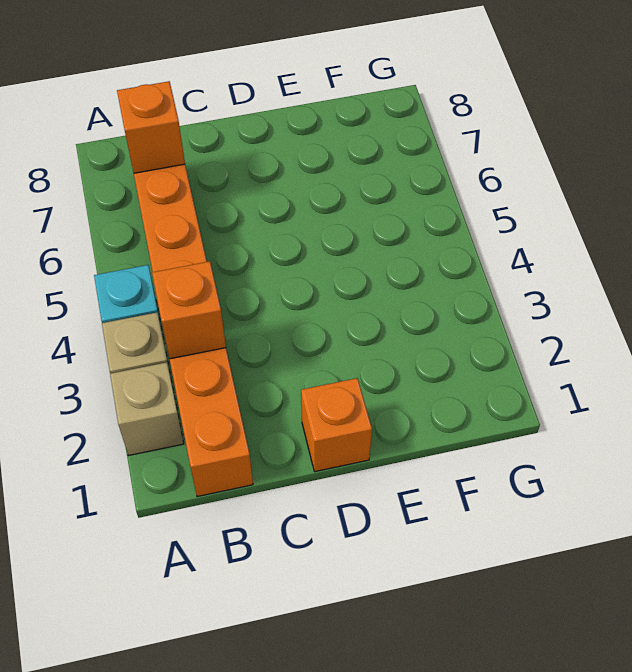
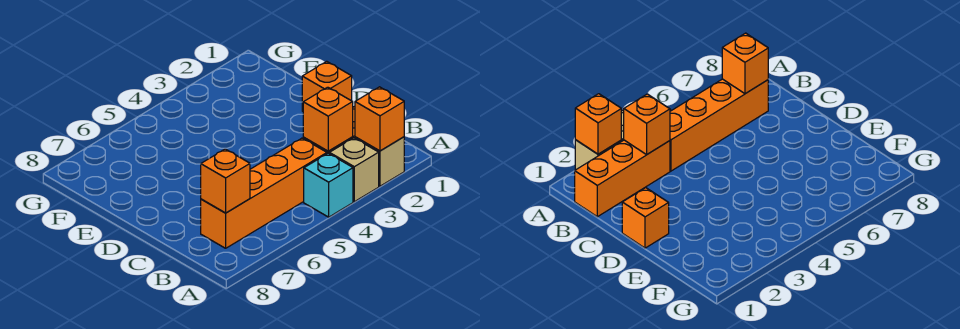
none -> orange brick A2 level 2

